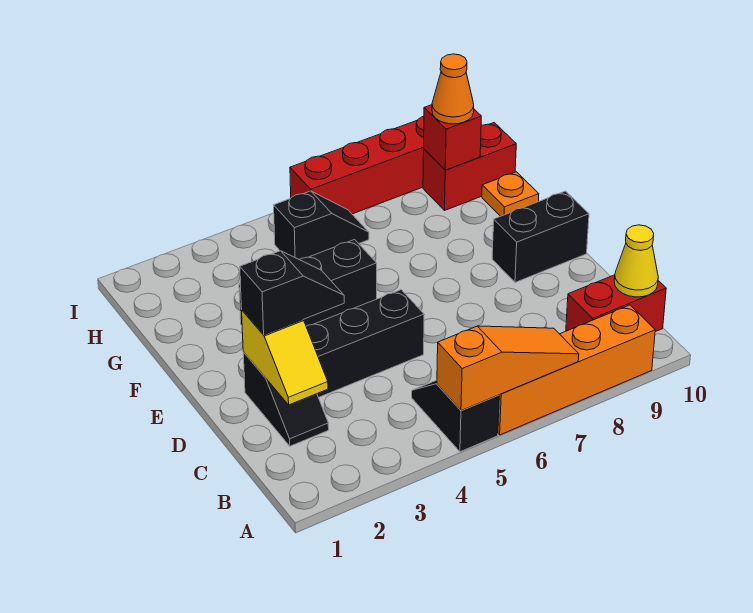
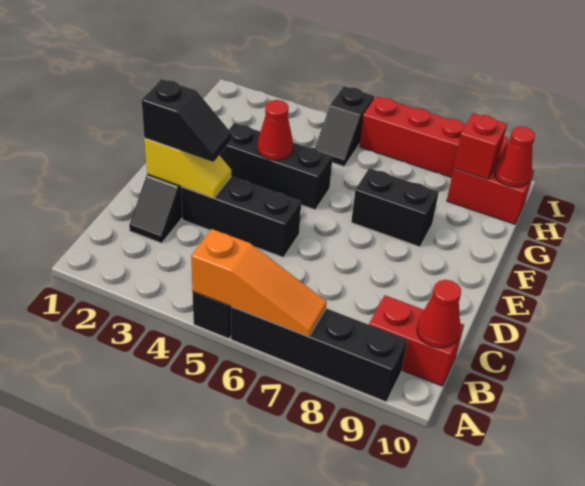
orange brick A6:A9 level 1 -> black brick A6:A9 level 1
yellow cone B10 level 2 -> red cone B10 level 2
yellow slope C2:D2 level 2 top D -> yellow slope D2:D3 level 2 top 2
black brick E9:E10 level 1 -> black brick F7:F8 level 1
none -> red cone F4 level 2
orange plate G10 level 1 -> none
black slope H5:H6 level 1 top 5 -> black slope H5:I5 level 1 top I
orange cone H9 level 3 -> none
none -> red cone H10 level 2

